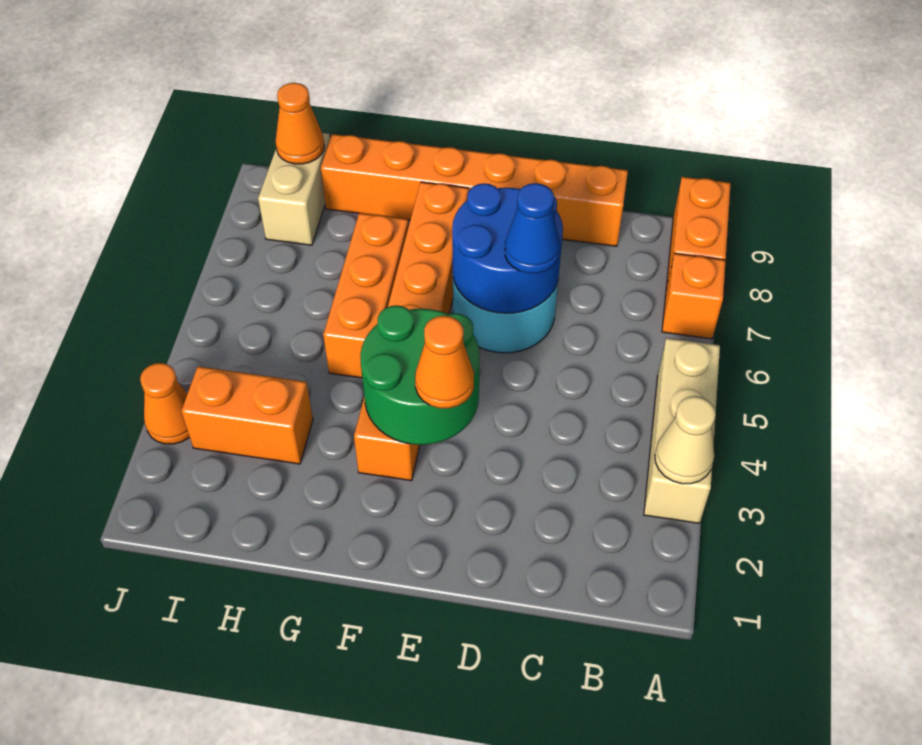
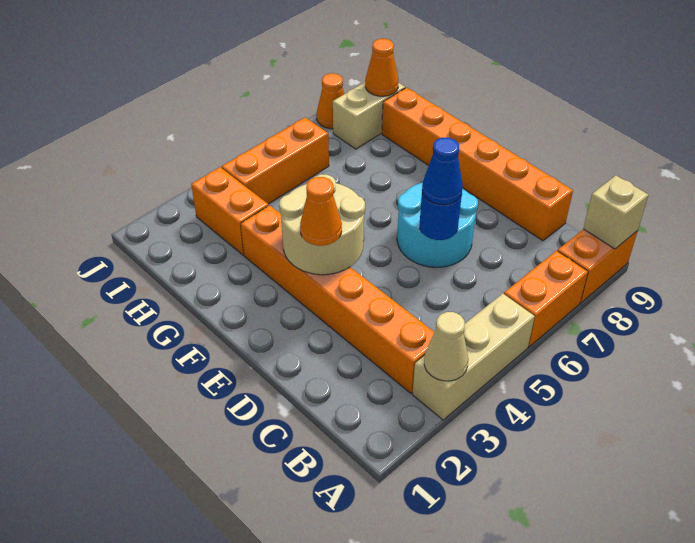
orange brick A7 level 1 -> orange brick A6:A7 level 1
none -> tan brick A9 level 2
blue round brick D6:E7 level 2 -> blue round brick D6 level 2
green round brick E3:F4 level 2 -> tan round brick E3:F4 level 2
orange brick F3:F8 level 1 -> orange brick B3:G3 level 1
orange brick G5:G7 level 1 -> orange brick I4:I6 level 1
orange cone J3 level 1 -> orange cone J8 level 1

